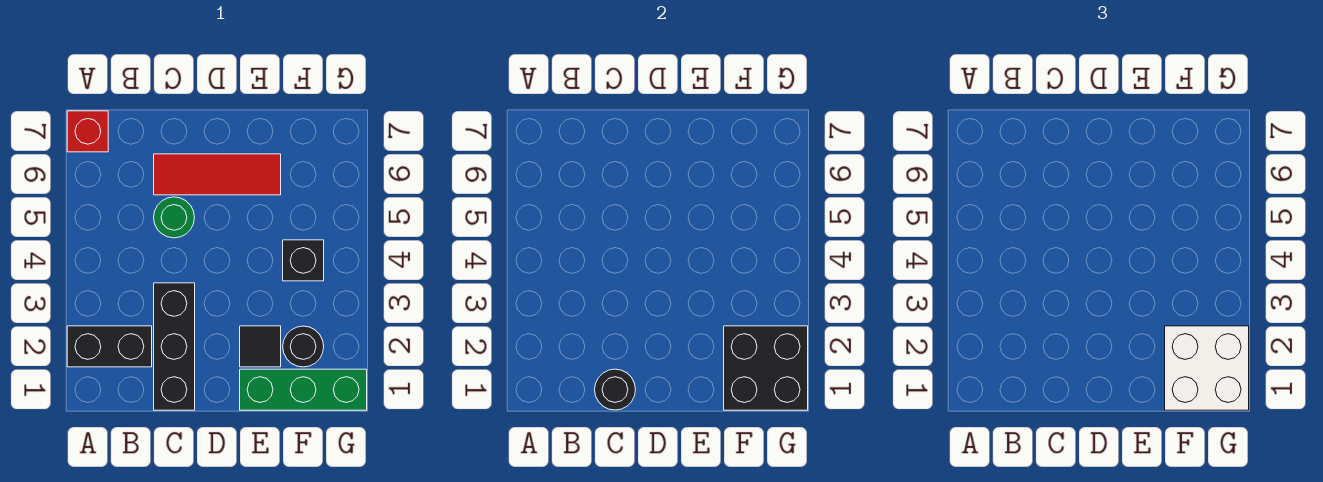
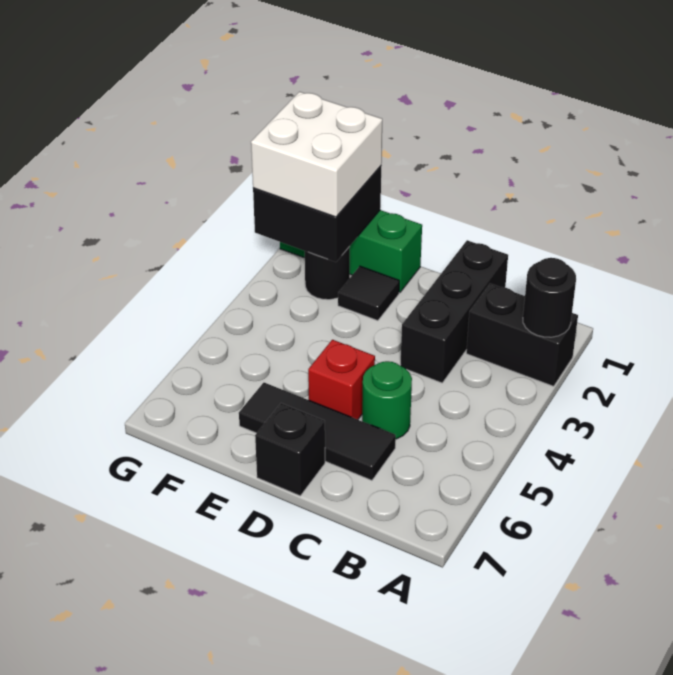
red brick A7 level 1 -> red brick D5 level 1
black round brick C1 level 2 -> black round brick A2 level 2
red tile C6:E6 level 1 -> black tile C6:E6 level 1
black brick F4 level 1 -> black brick D7 level 1

